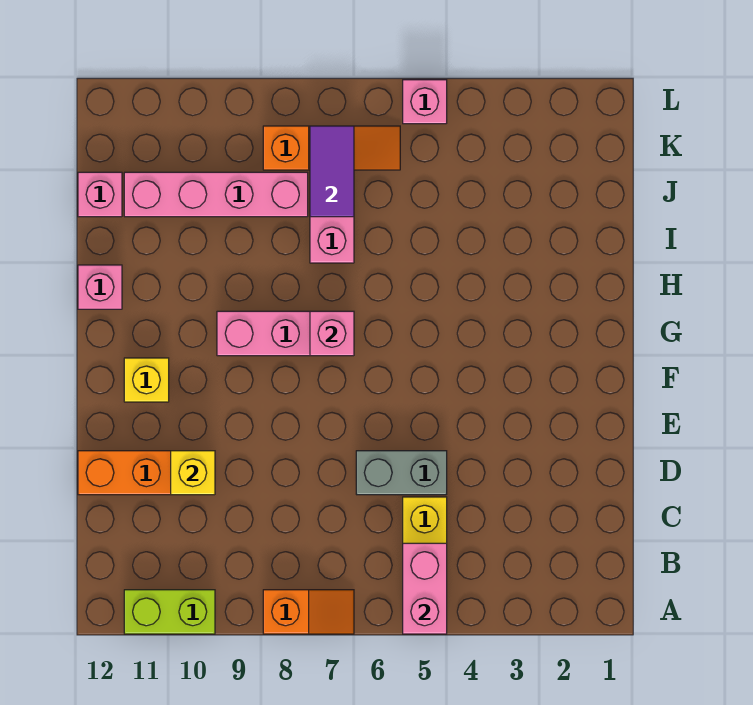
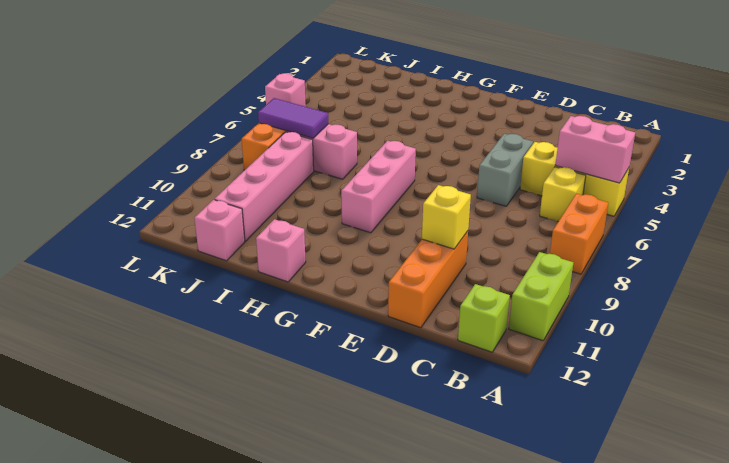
orange slope A7:A8 level 1 top 8 -> orange brick A7:A8 level 1
none -> lime brick B12 level 1
yellow brick F11 level 1 -> yellow brick B6 level 1
pink brick G7 level 2 -> none

